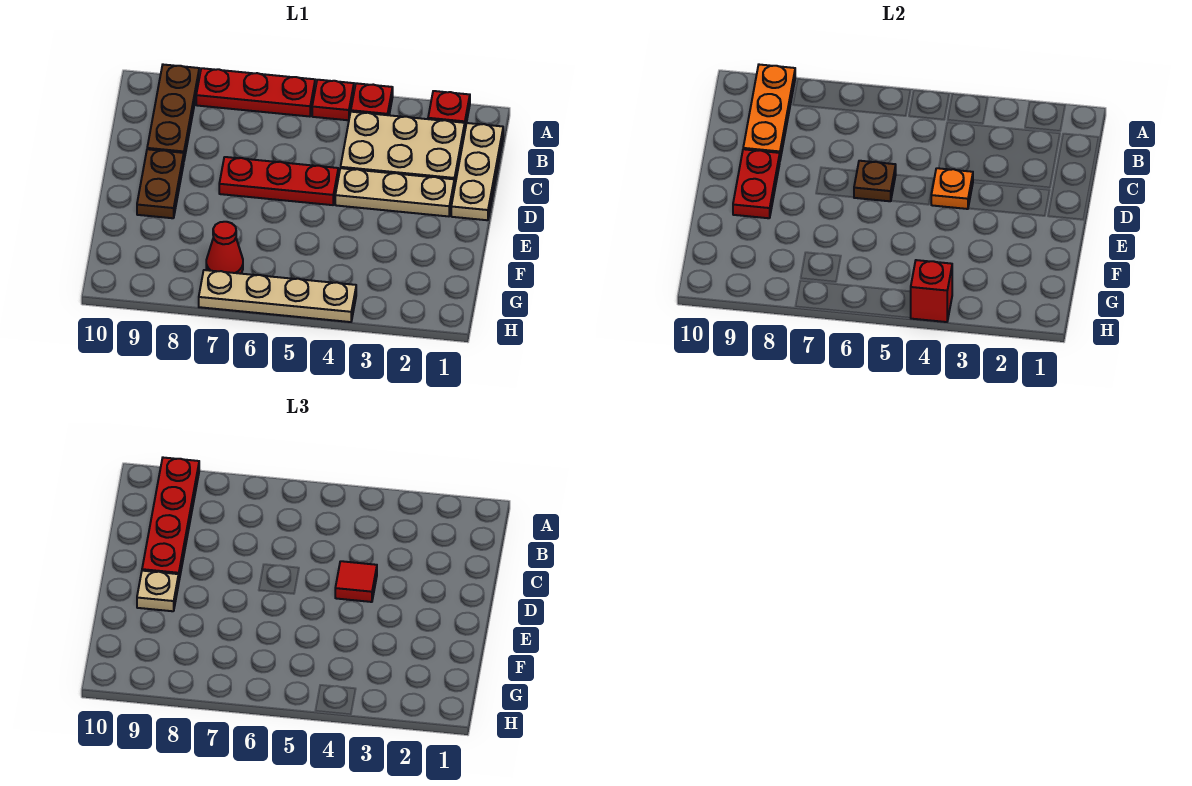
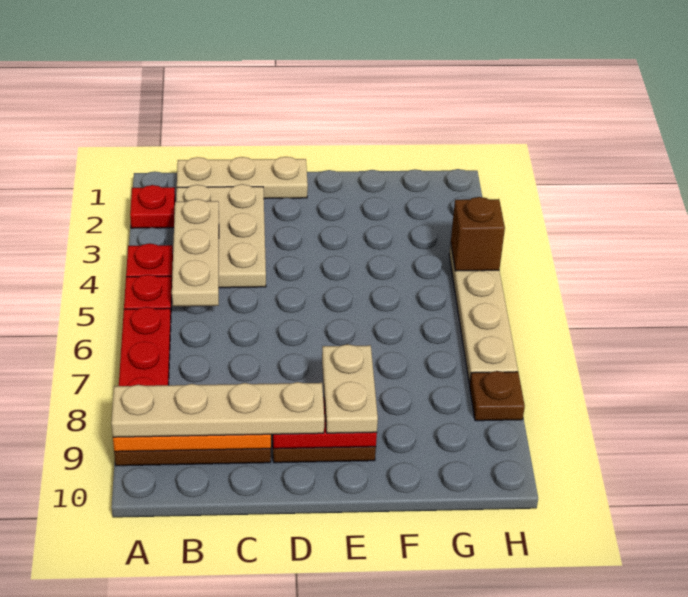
red plate A9:D9 level 3 -> tan plate A9:D9 level 3
tan plate D2:D4 level 1 -> tan plate B3:B5 level 2
orange plate D4 level 2 -> none
red tile D4 level 3 -> none
red plate D5:D7 level 1 -> none
brown plate D6 level 2 -> brown plate H8 level 1
tan plate E9 level 3 -> tan plate E8:E9 level 3
red cone G7 level 1 -> none
red brick H4 level 2 -> brown brick H4 level 2

